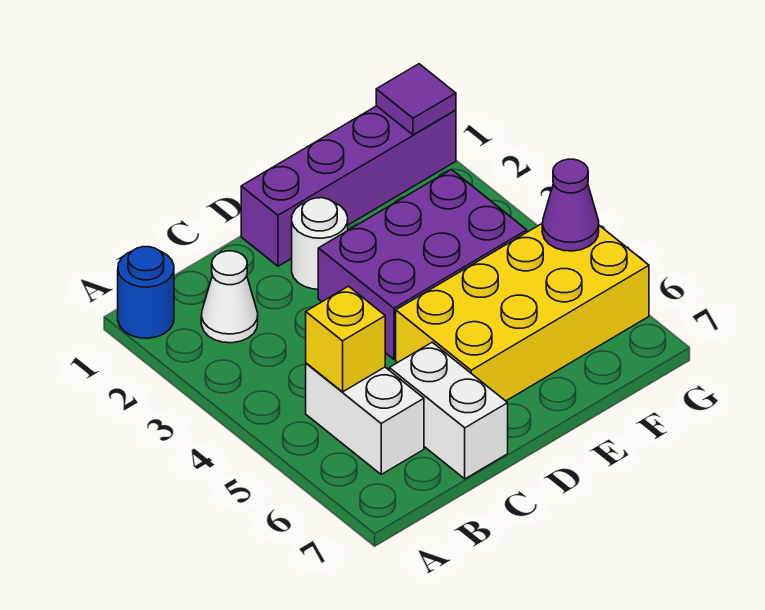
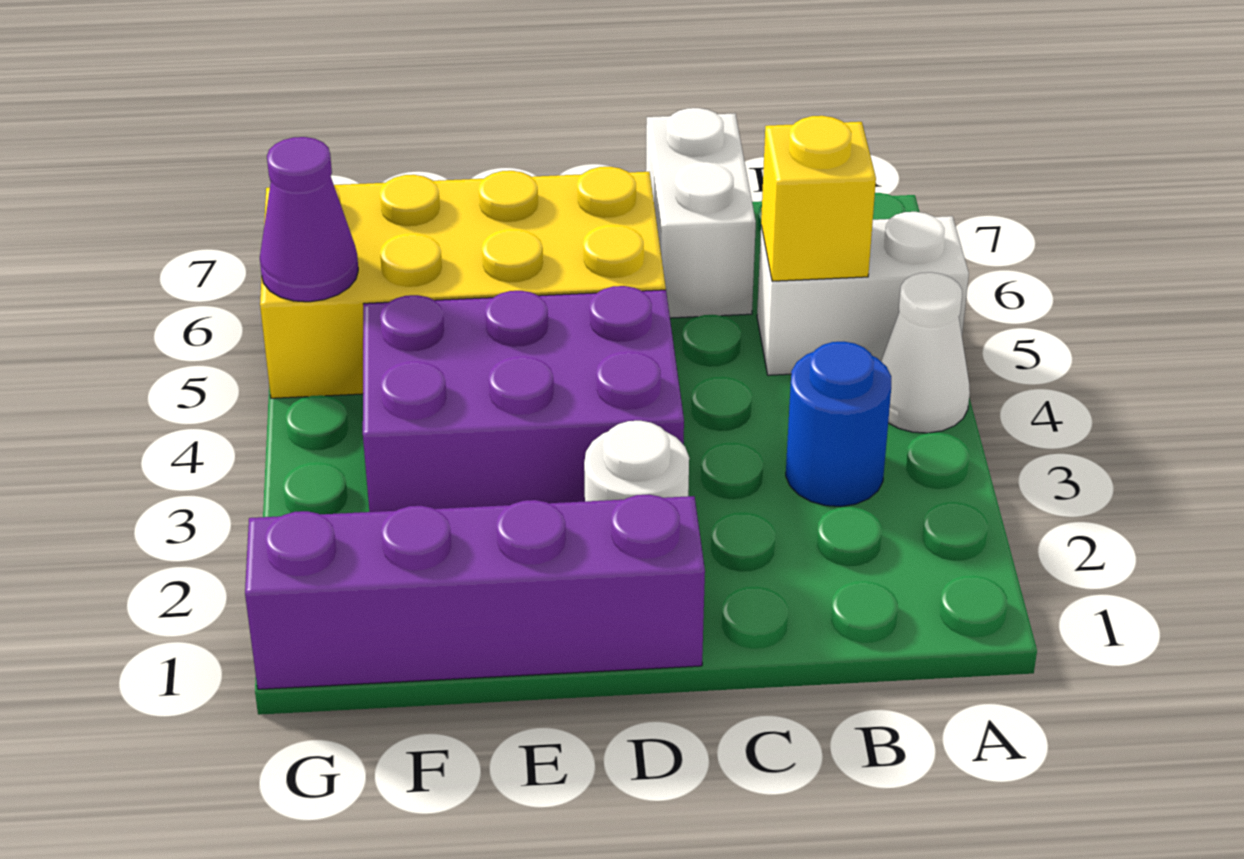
blue round brick A1 level 1 -> blue round brick B3 level 1
white cone B2 level 1 -> white cone A4 level 1
white brick B5:B6 level 1 -> white brick A5:B5 level 1
purple tile G1 level 2 -> none

